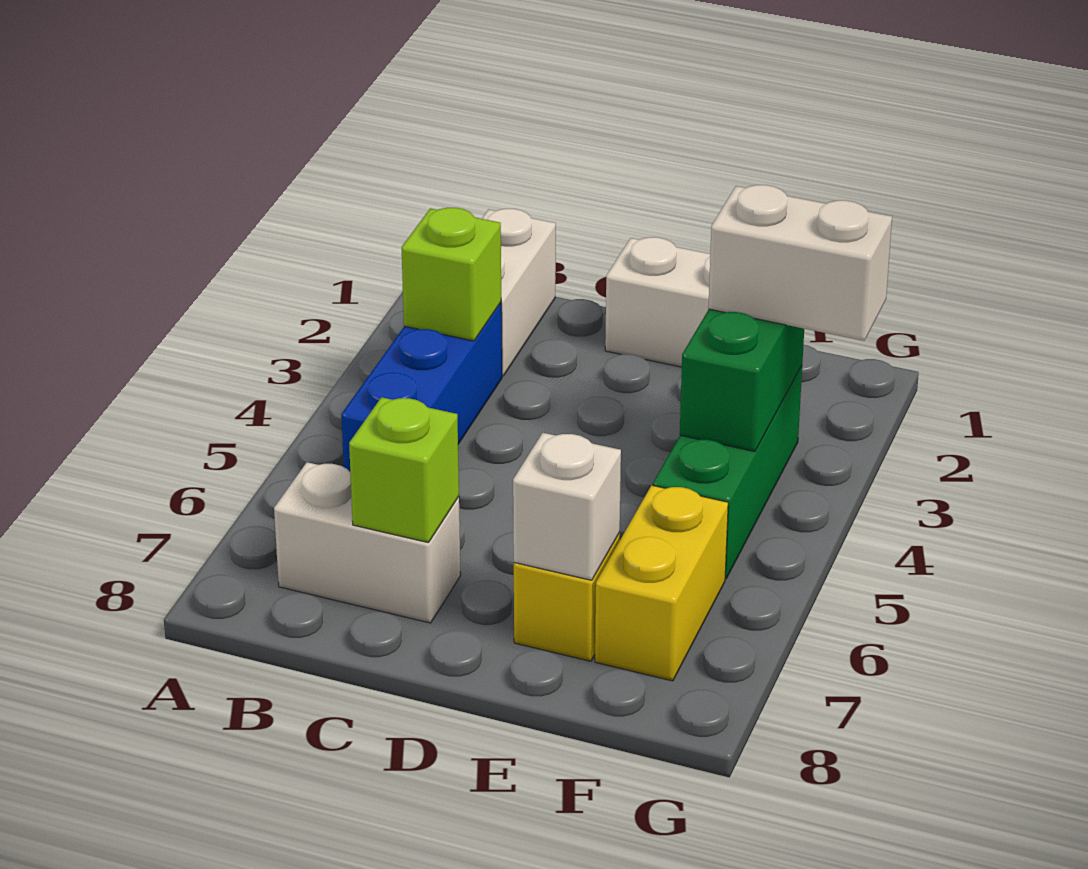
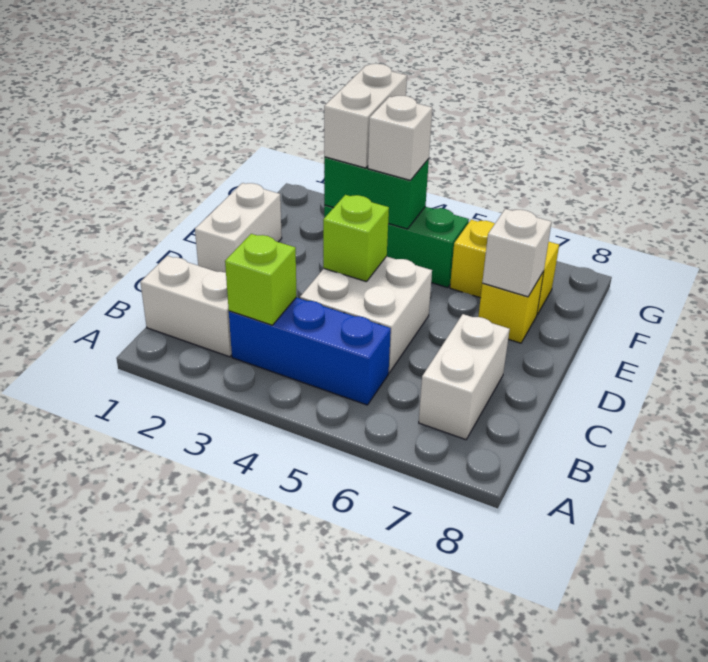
none -> white brick C4:D5 level 1
lime brick C7 level 2 -> lime brick D4 level 2
none -> white brick F4 level 3

